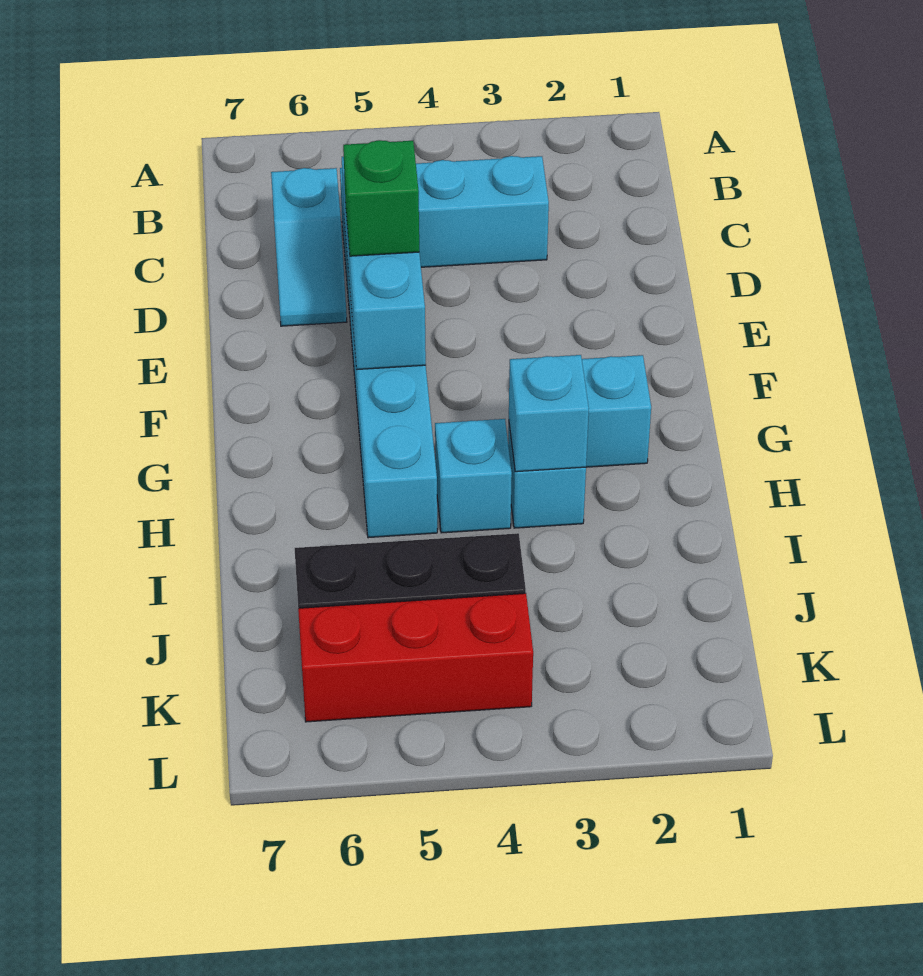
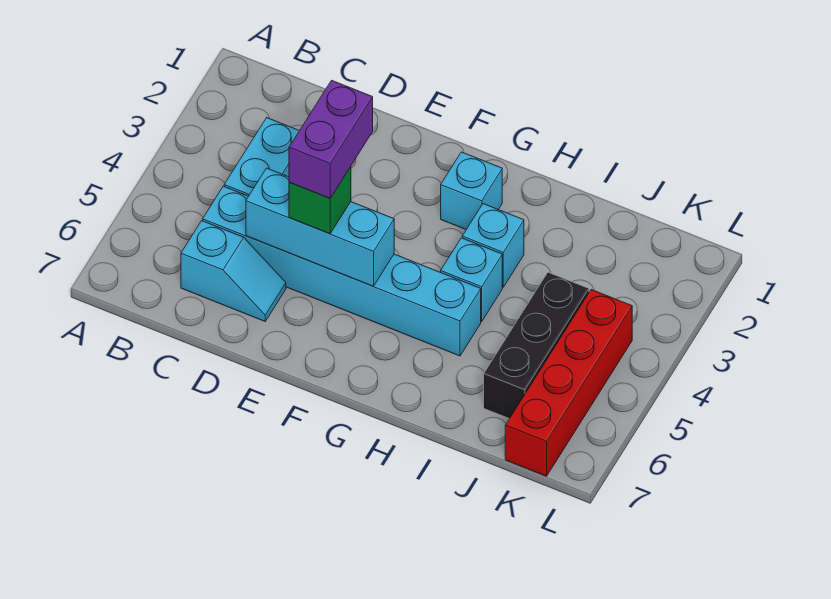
none -> purple brick E4:E5 level 4
cyan brick H3 level 2 -> none
red brick K4:K6 level 1 -> red brick K4:K7 level 1

